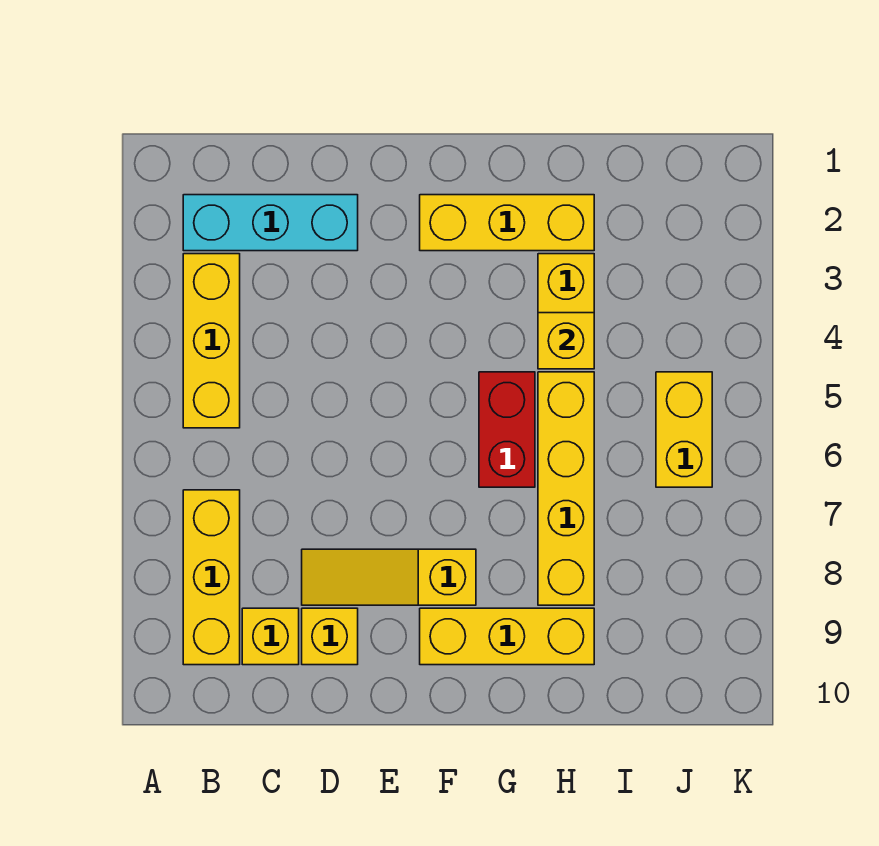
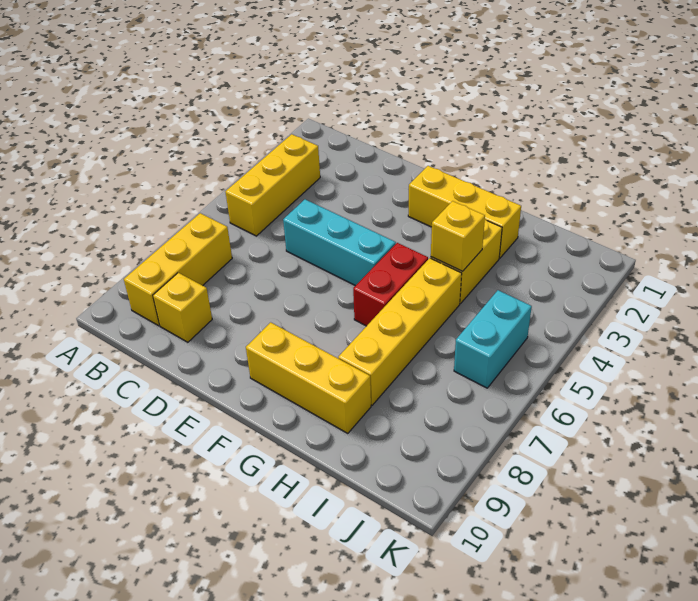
cyan brick B2:D2 level 1 -> cyan brick D5:F5 level 1
yellow slope D8:F8 level 1 top F -> none
yellow brick D9 level 1 -> none
yellow brick J5:J6 level 1 -> cyan brick J5:J6 level 1

